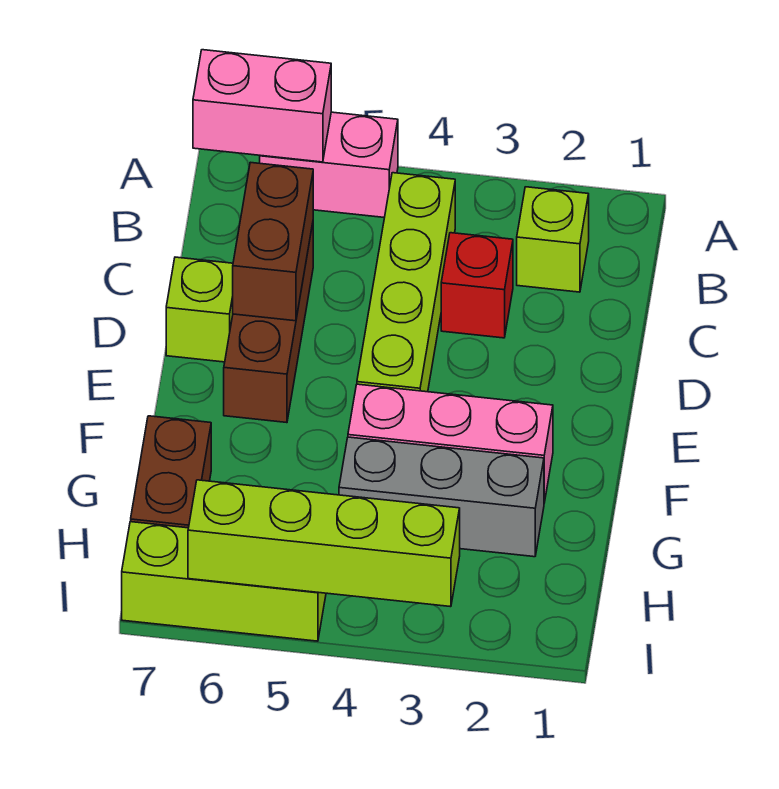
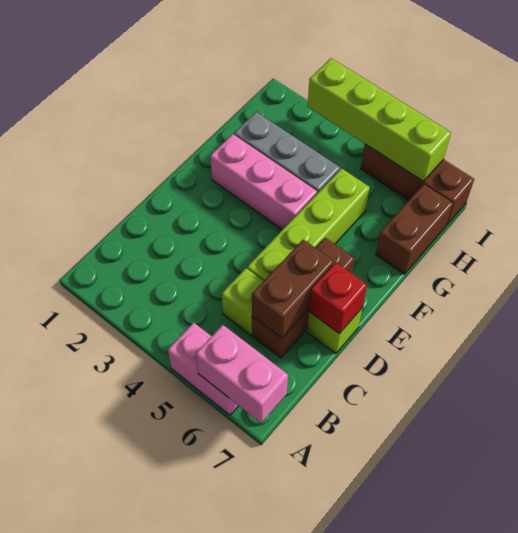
lime brick B2 level 1 -> lime brick C5 level 1
lime brick B4:E4 level 1 -> lime brick D5:G5 level 1
red brick C3 level 1 -> red brick D7 level 2
lime brick I5:I7 level 1 -> brown brick I5:I7 level 1

